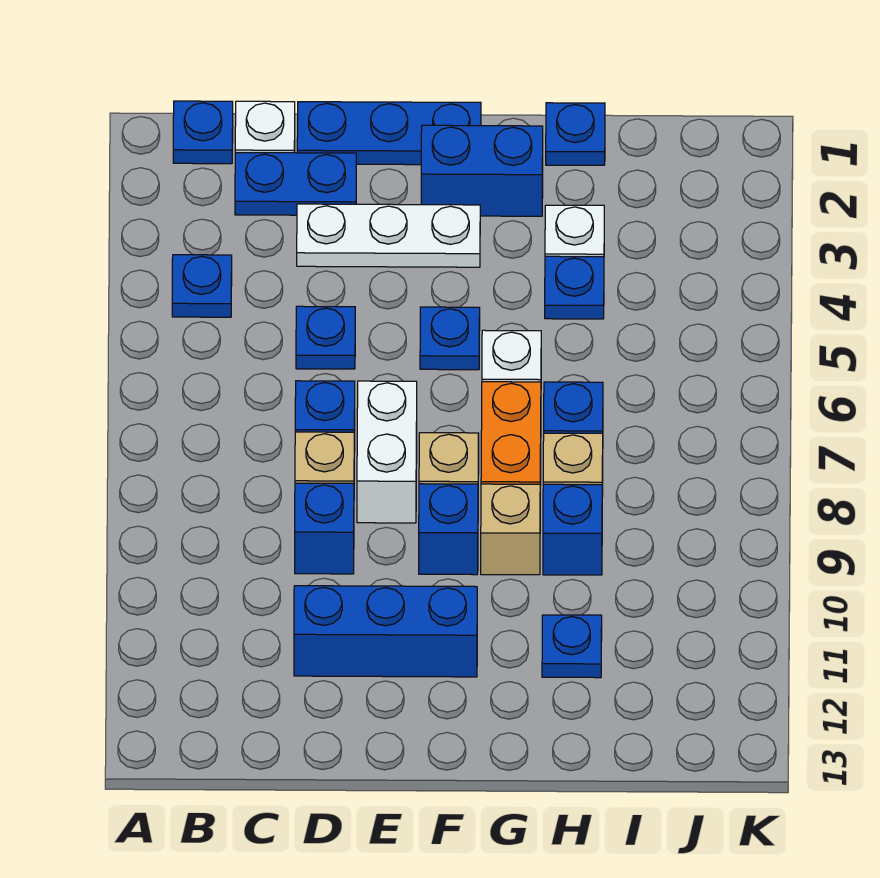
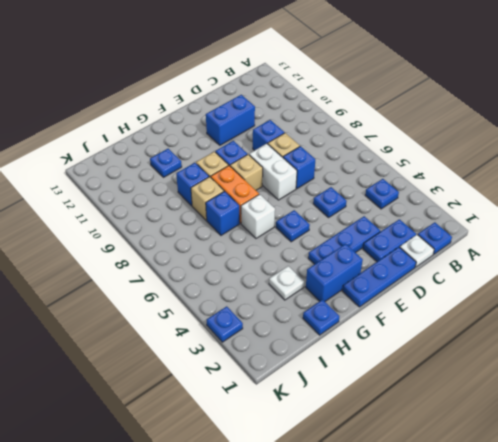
white plate D3:F3 level 1 -> blue plate D3:F3 level 1
blue brick D11:F11 level 1 -> blue brick D11:E11 level 1
blue plate H4 level 1 -> blue plate K3 level 1

